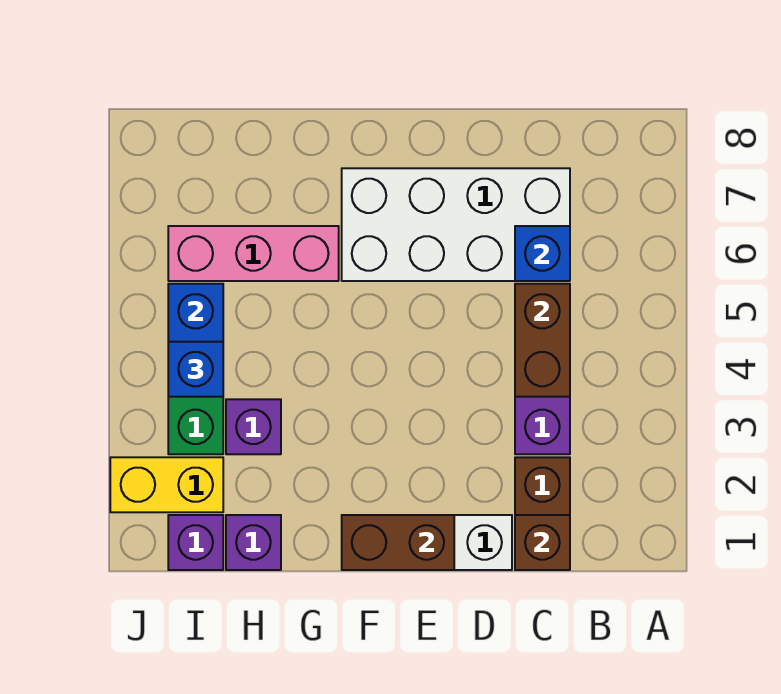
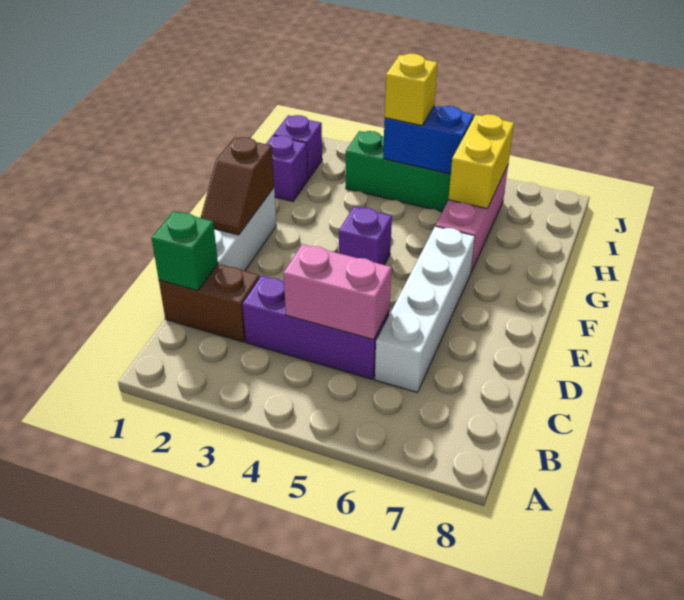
brown brick C1 level 2 -> green brick C1 level 2
brown brick C4:C5 level 2 -> pink brick C4:C5 level 2
white brick C6:F7 level 1 -> white brick C6:F6 level 1
blue brick C6 level 2 -> none
brown brick E1:F1 level 2 -> brown slope E1:F1 level 2 top F
purple brick H3 level 1 -> purple brick F4 level 1
yellow brick I2:J2 level 1 -> yellow brick H6:I6 level 2
blue brick I4 level 3 -> yellow brick I4 level 3

